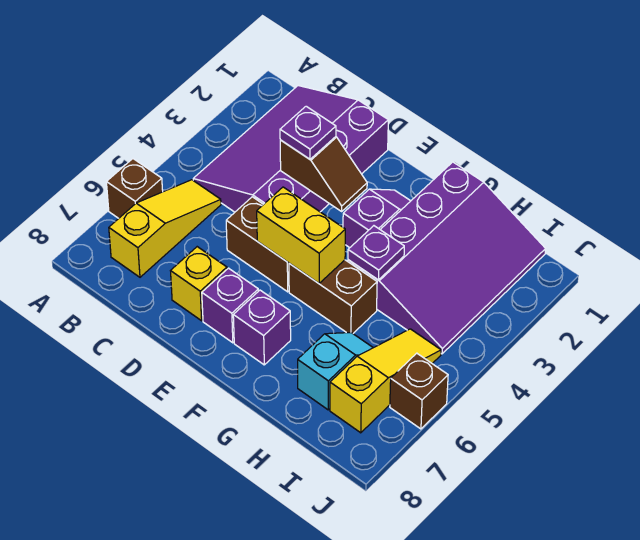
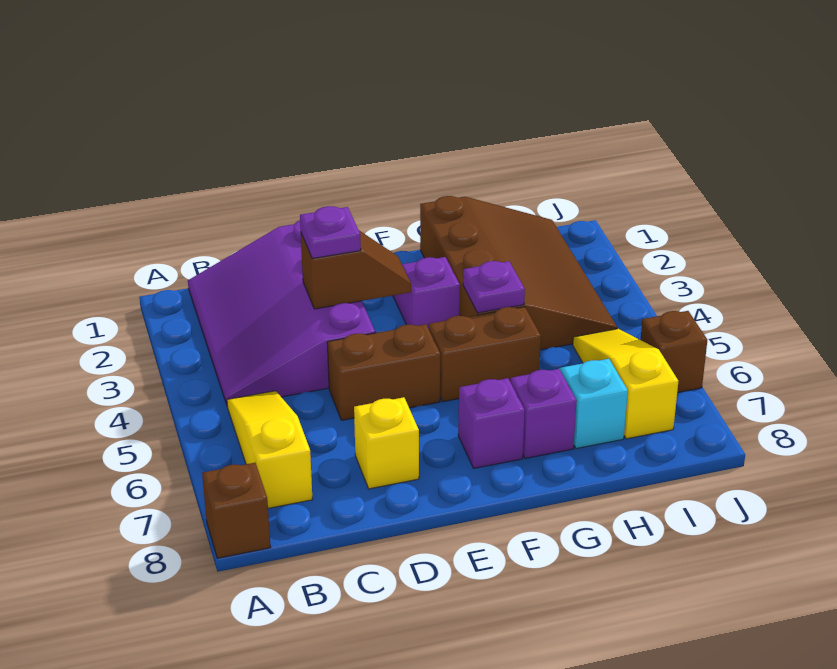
brown brick A6 level 1 -> brown brick A8 level 1
yellow brick E5:F5 level 2 -> none
purple brick E7 level 1 -> purple brick G7 level 1
purple slope G1:I4 level 1 top G -> brown slope G1:I4 level 1 top G

